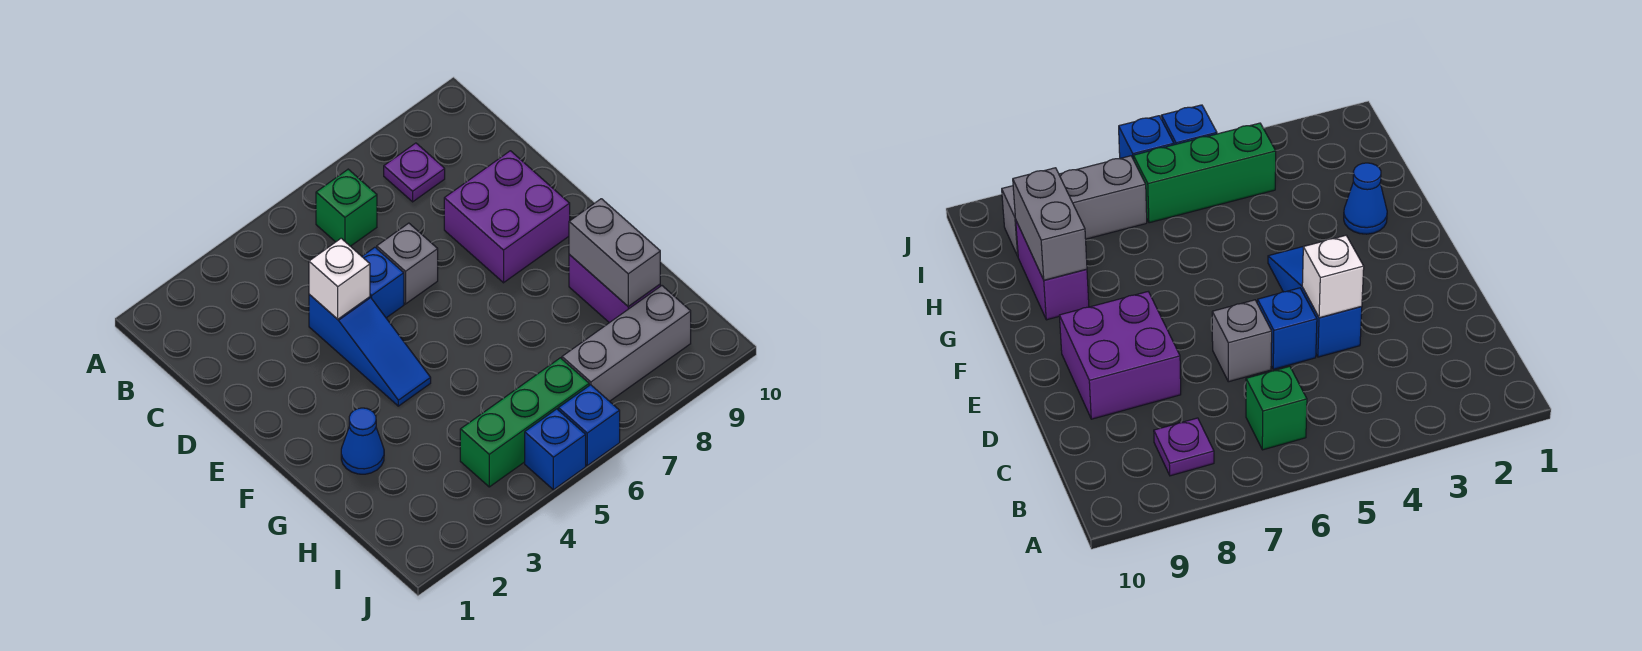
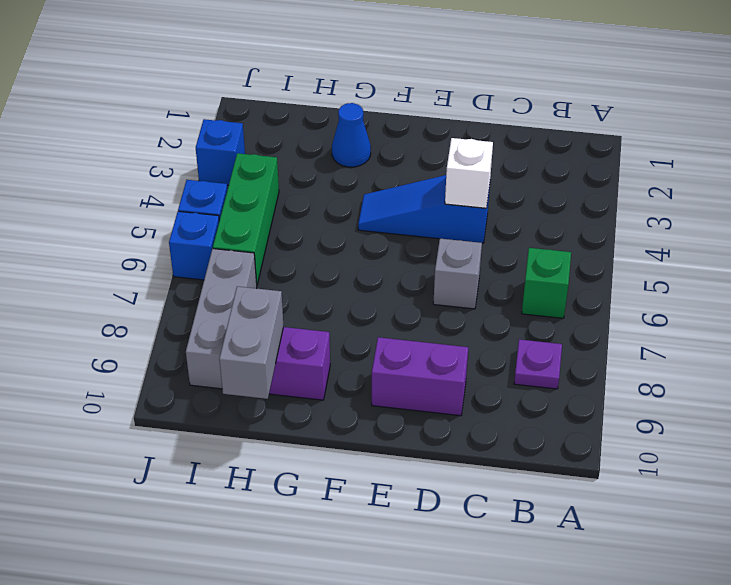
blue brick D5 level 1 -> blue brick J3 level 1
purple brick D8:E9 level 1 -> purple brick D9:E9 level 1
grey brick G9:H9 level 2 -> grey brick H9:H10 level 2

